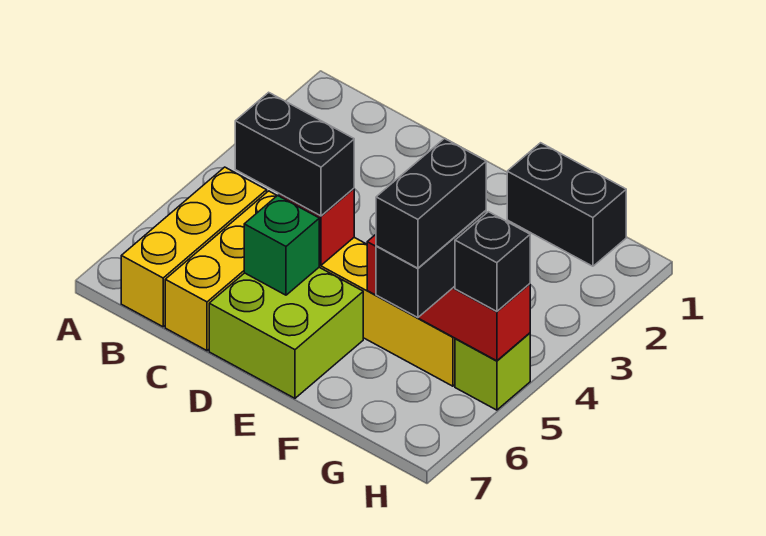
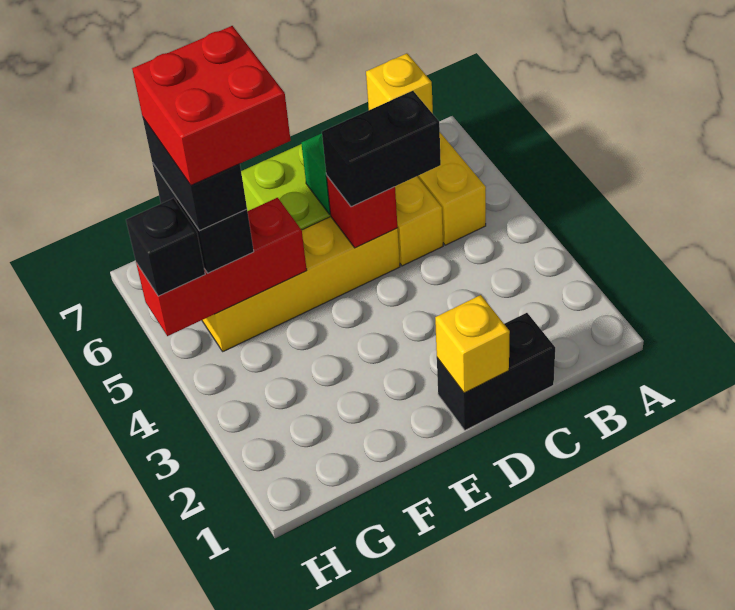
none -> yellow brick B7 level 2
none -> yellow brick D1 level 2
black brick F1:G1 level 1 -> black brick C1:D1 level 1
none -> red brick F5:G6 level 5
lime brick H5 level 1 -> none

